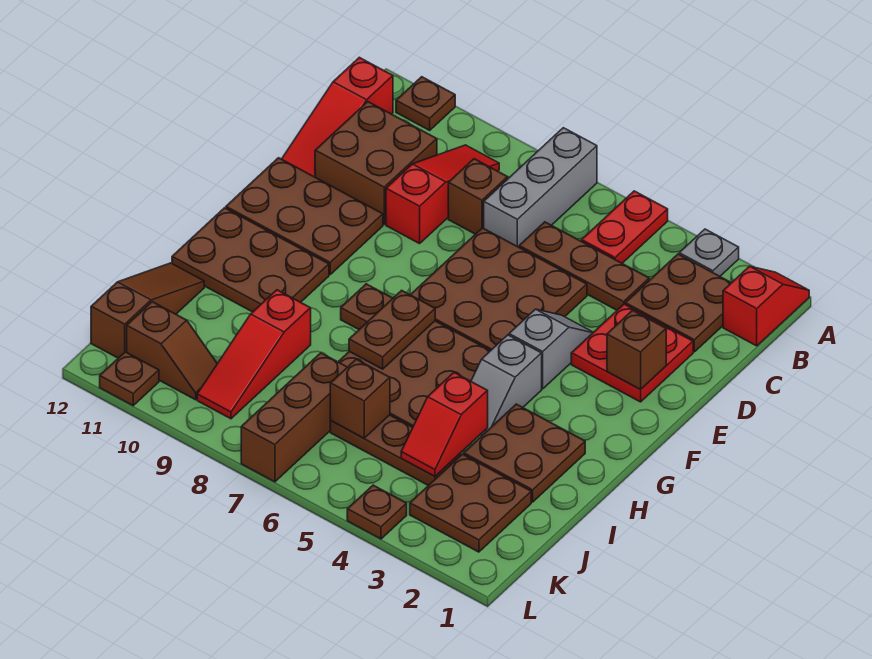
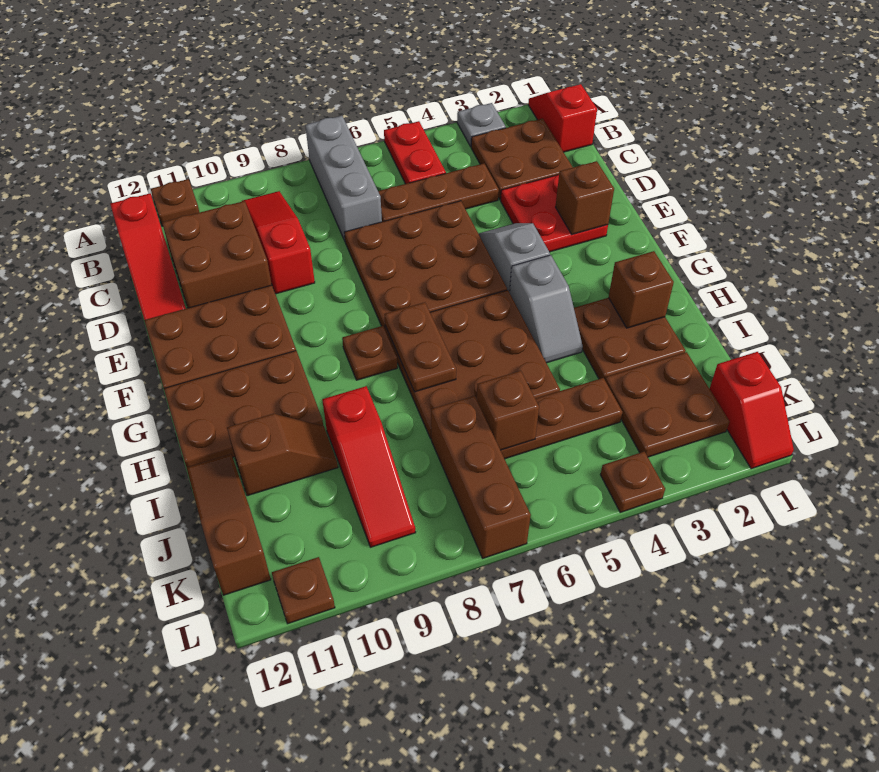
brown brick C8 level 1 -> brown brick H2 level 2
red slope I4:J4 level 2 top I -> red slope K1:L1 level 1 top K
brown slope K10:K11 level 1 top 11 -> brown slope I10:I11 level 1 top 11

